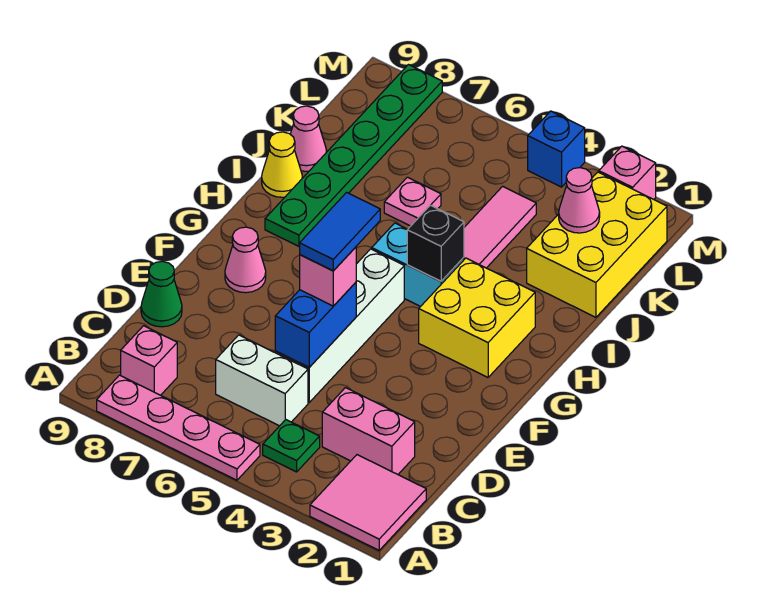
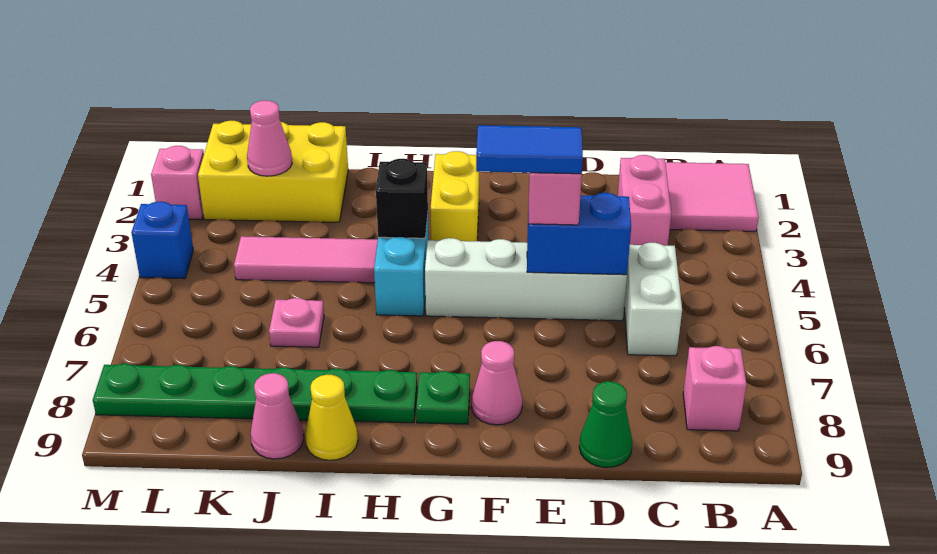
pink plate A5:A8 level 1 -> none
green plate B4 level 1 -> green plate G8 level 1
yellow brick G2:H3 level 1 -> yellow brick G2:G3 level 1

